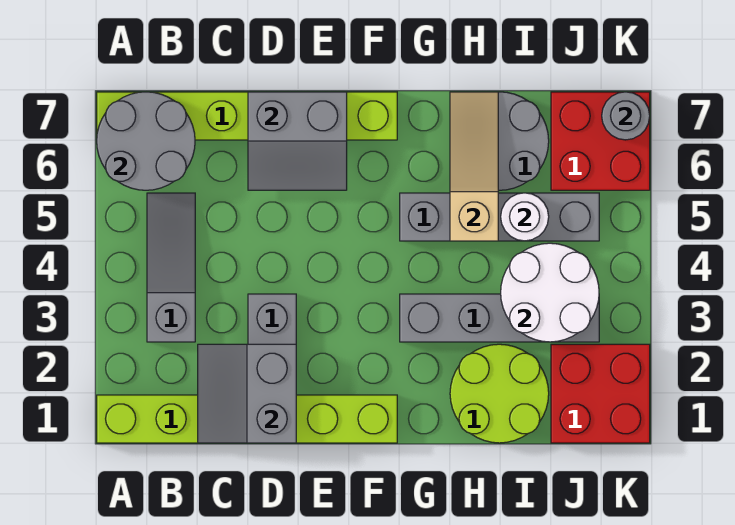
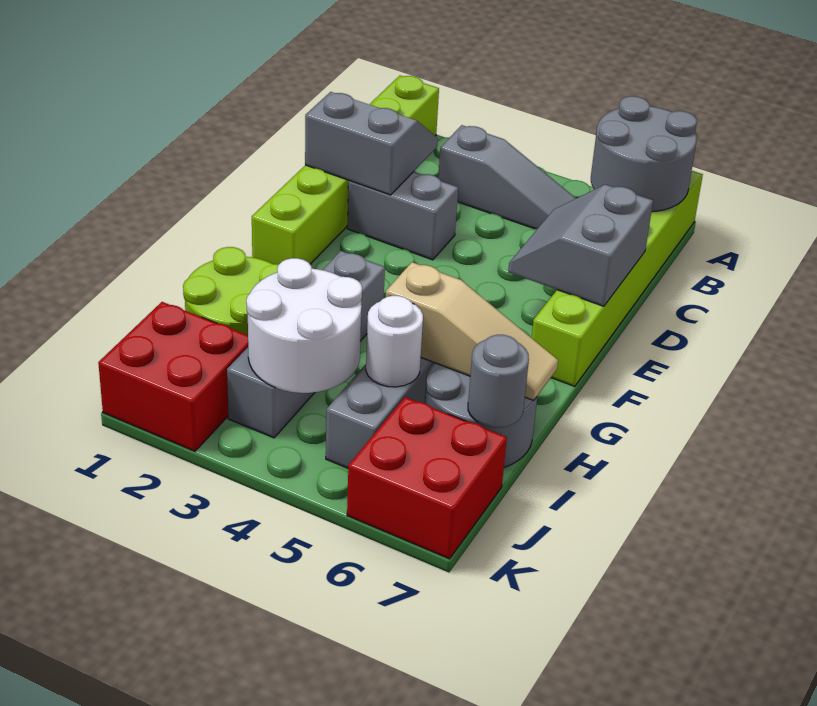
grey round brick K7 level 2 -> grey round brick I7 level 2

